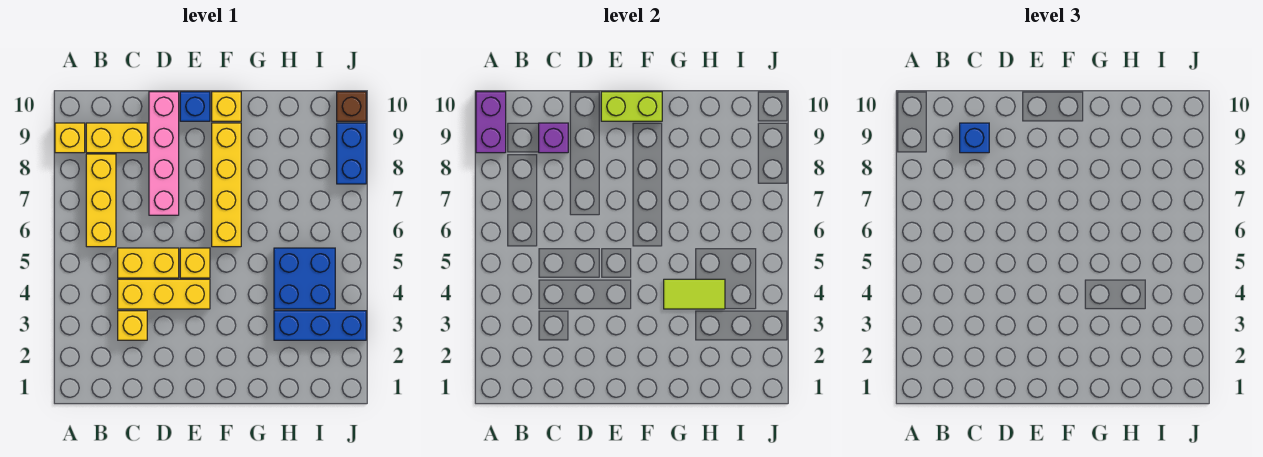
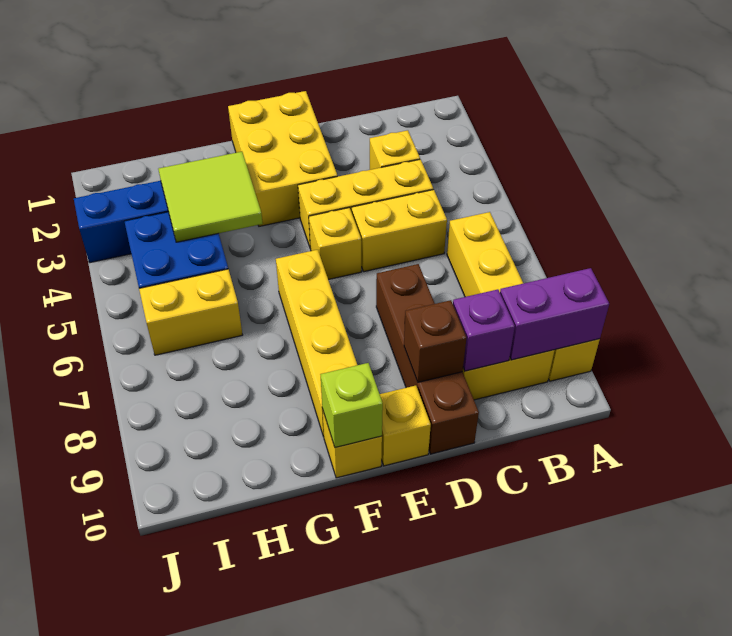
purple brick A9:A10 level 2 -> purple brick A9:B9 level 2
blue brick C9 level 3 -> none
pink brick D7:D10 level 1 -> brown brick D7:D10 level 1
none -> yellow brick E1:F3 level 1
blue brick E10 level 1 -> yellow brick E10 level 1
lime brick E10:F10 level 2 -> lime brick F10 level 2
lime tile G4:H4 level 2 -> lime tile G3:H4 level 2
none -> yellow brick H6:I6 level 1
blue brick J8:J9 level 1 -> none
brown brick J10 level 1 -> brown brick D9 level 2

